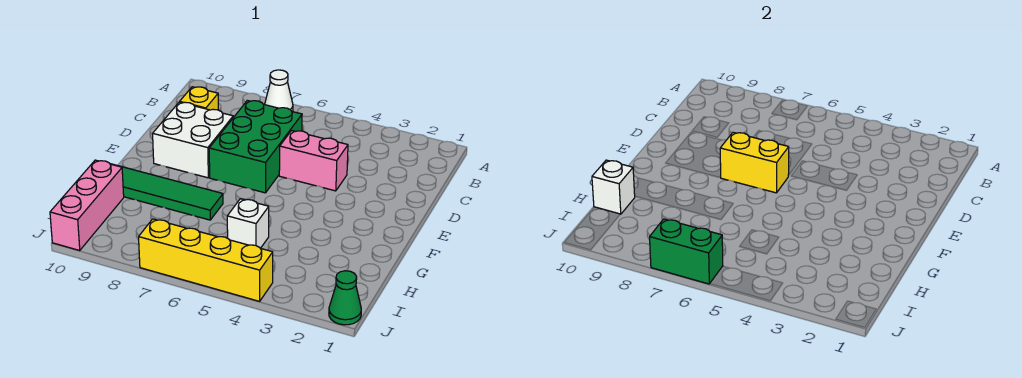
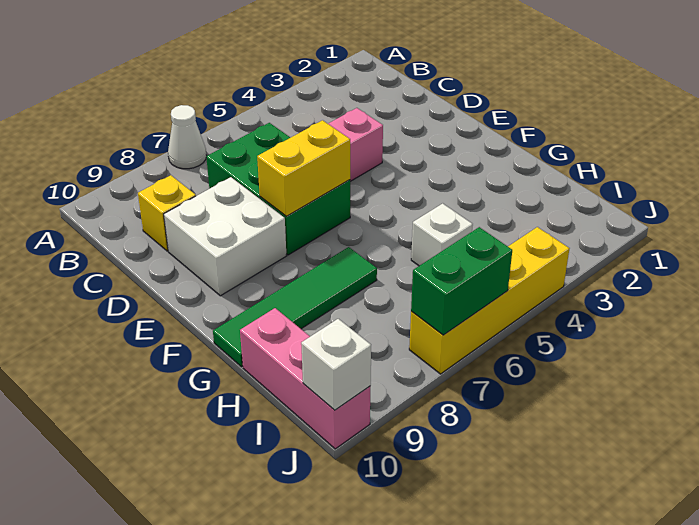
white brick H10 level 2 -> white brick J10 level 2
green cone J1 level 1 -> none

